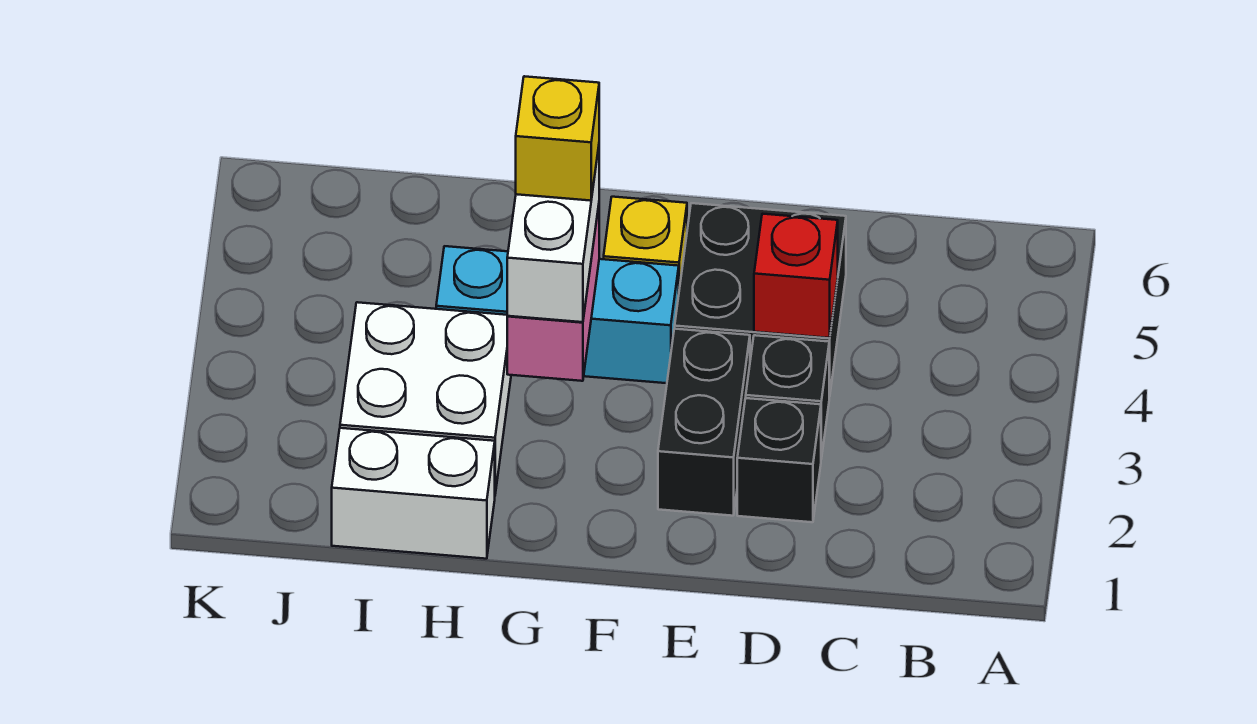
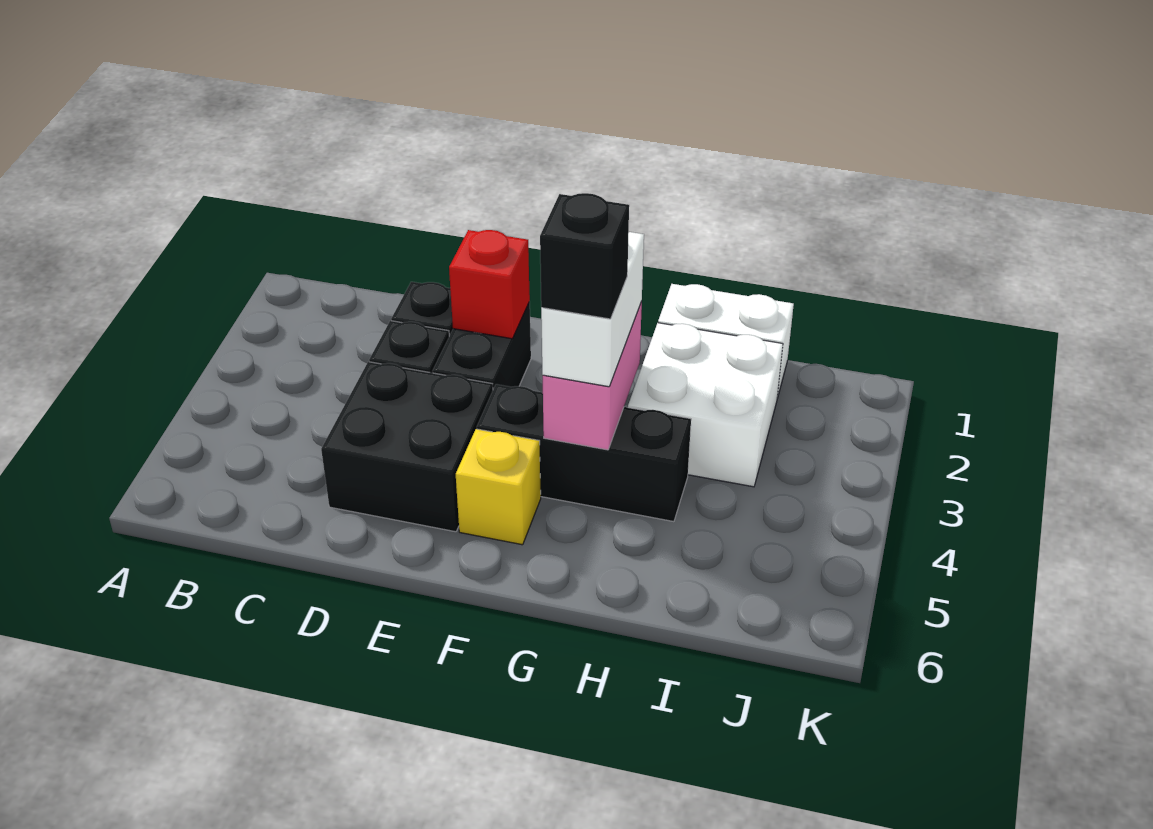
red brick D4 level 2 -> red brick E2 level 2
cyan brick F4:H4 level 1 -> black brick F4:H4 level 1
yellow brick G4 level 4 -> black brick G4 level 4

